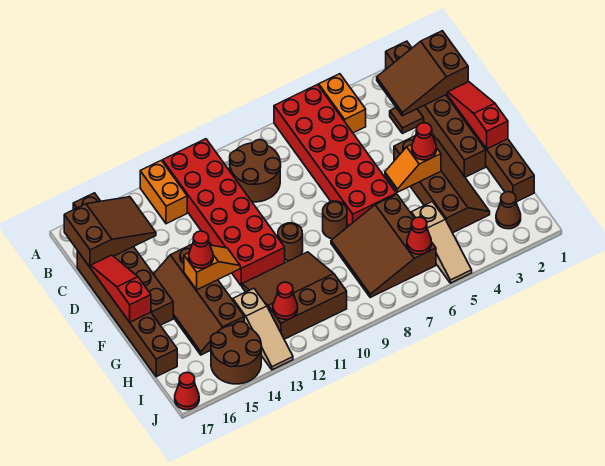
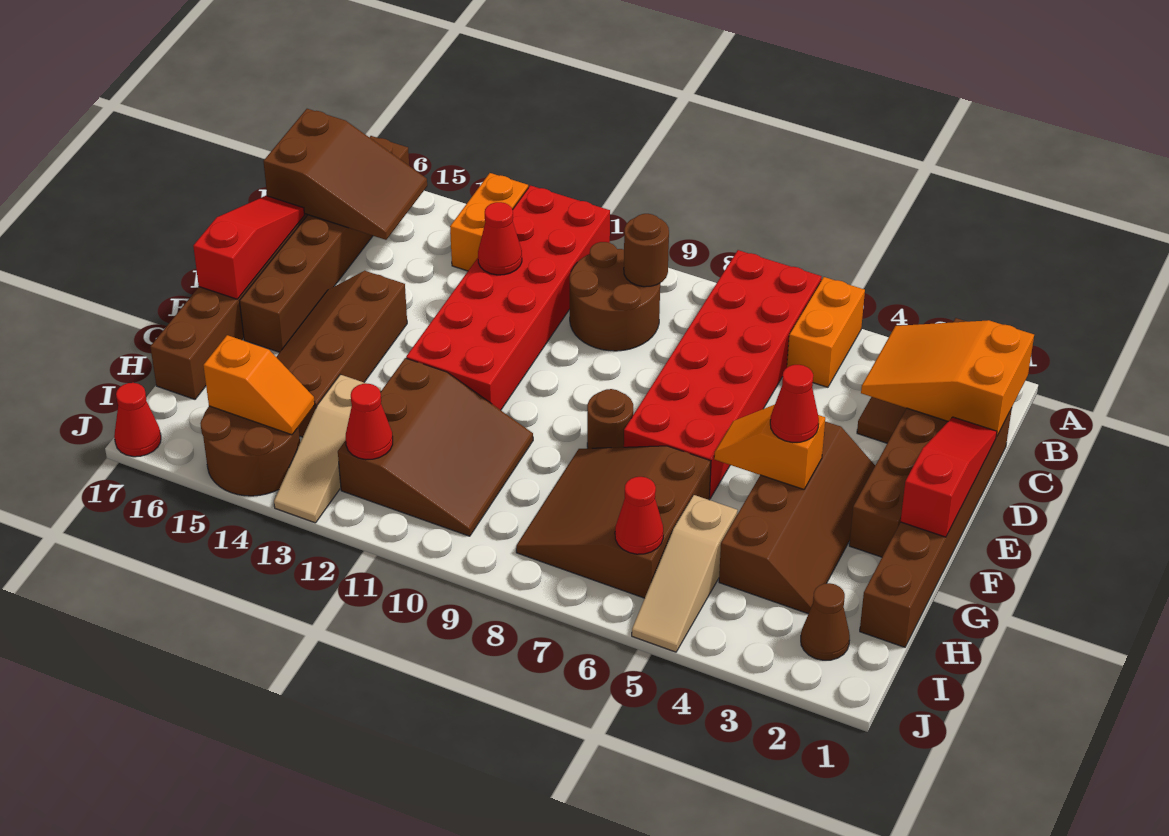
brown slope B1:C3 level 2 top 1 -> orange slope B1:C3 level 2 top 1
brown round brick F10 level 1 -> brown round brick B9 level 2
orange slope F13:F14 level 2 top 14 -> orange slope I14:I15 level 2 top 15
red cone F14 level 3 -> red cone C12 level 2
brown slope G10:I12 level 1 top I -> brown slope G10:I12 level 1 top 12

